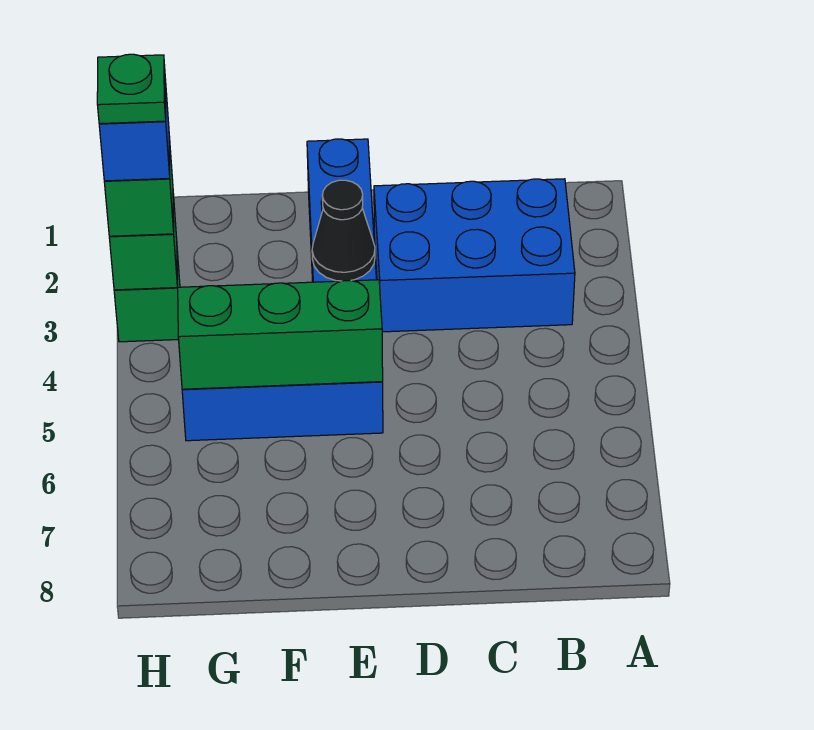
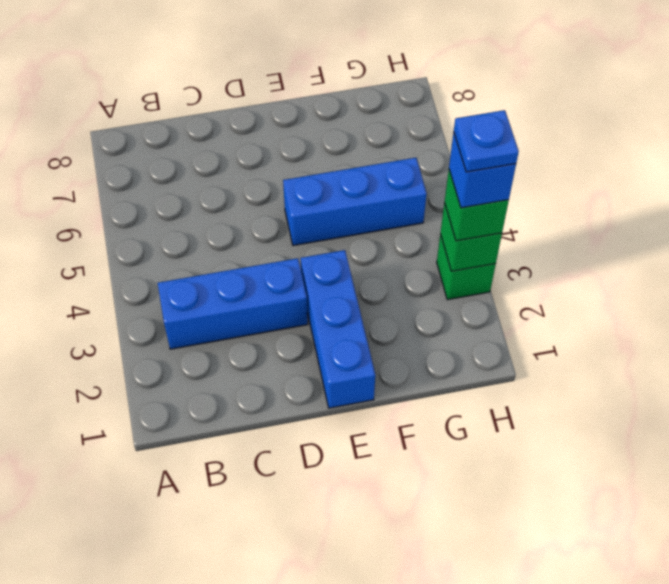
blue brick B2:D3 level 1 -> blue brick B3:D3 level 1
black cone E3 level 2 -> none
green brick E5:G5 level 2 -> none
green plate H3 level 5 -> blue plate H3 level 5

